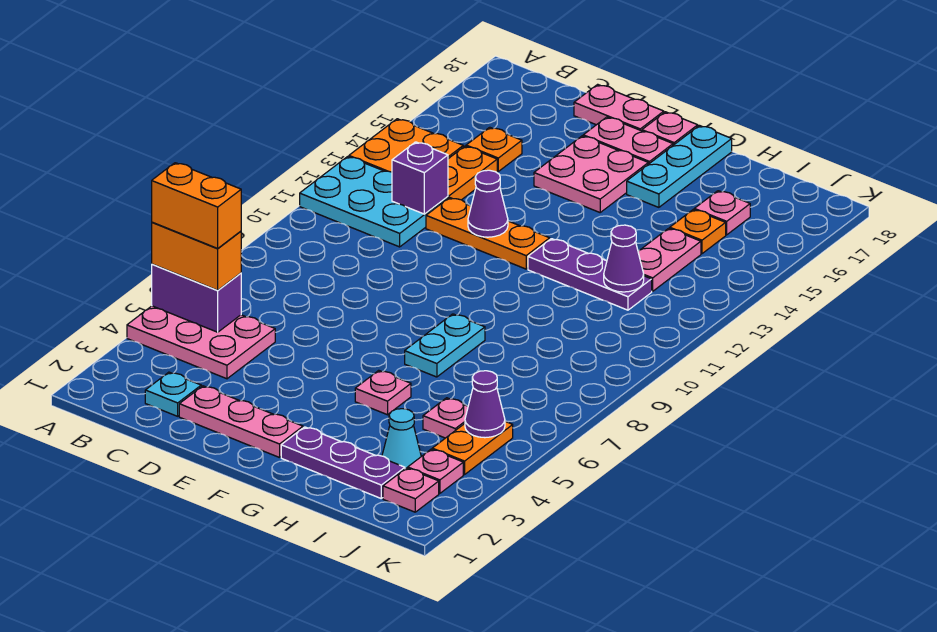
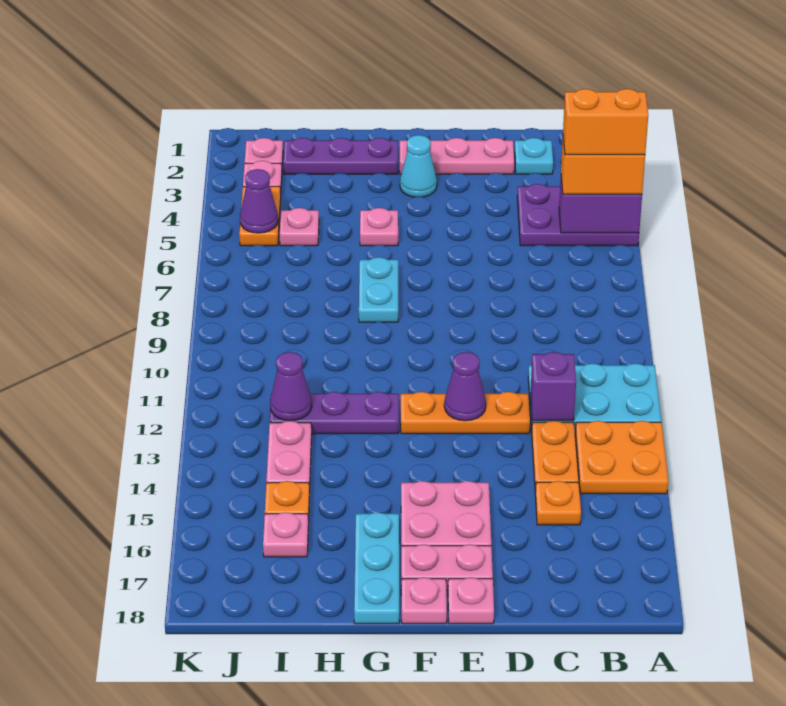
pink plate A4:C5 level 1 -> purple plate A4:C5 level 1
pink plate D18:E18 level 1 -> pink plate E18 level 1
cyan cone I3 level 1 -> cyan cone F3 level 1

